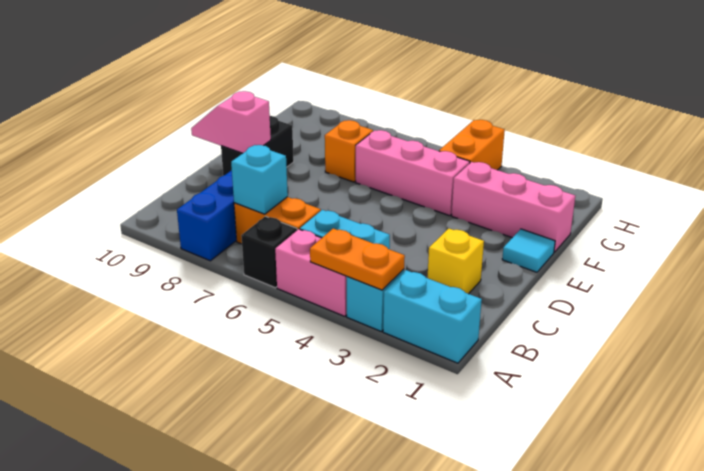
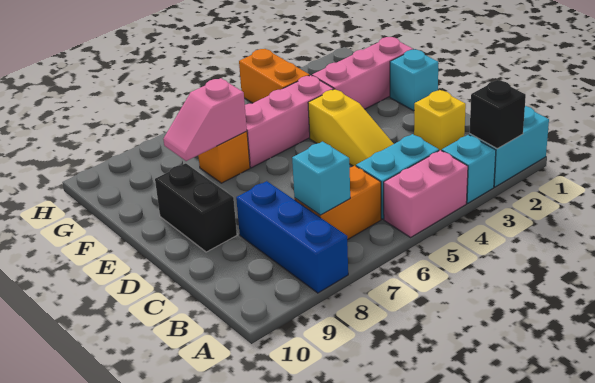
orange plate A3:A4 level 2 -> none
black brick A6 level 1 -> black brick A2 level 2
none -> yellow slope C4:E4 level 1 top E
pink slope D9:D10 level 2 top 9 -> pink slope F7:F8 level 2 top 7
cyan tile E1 level 1 -> cyan brick E1 level 1

